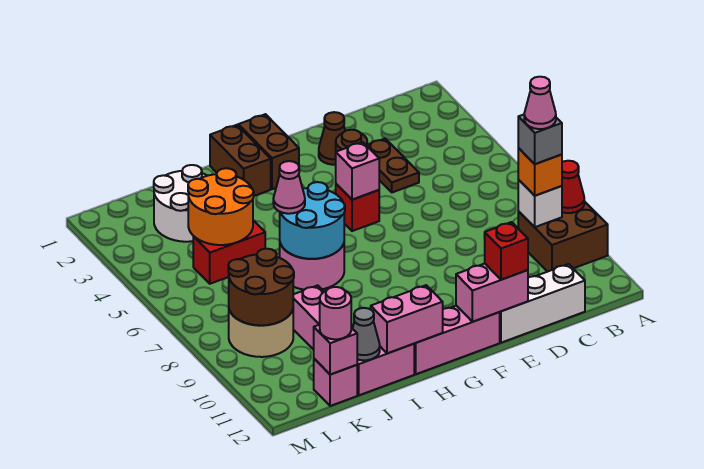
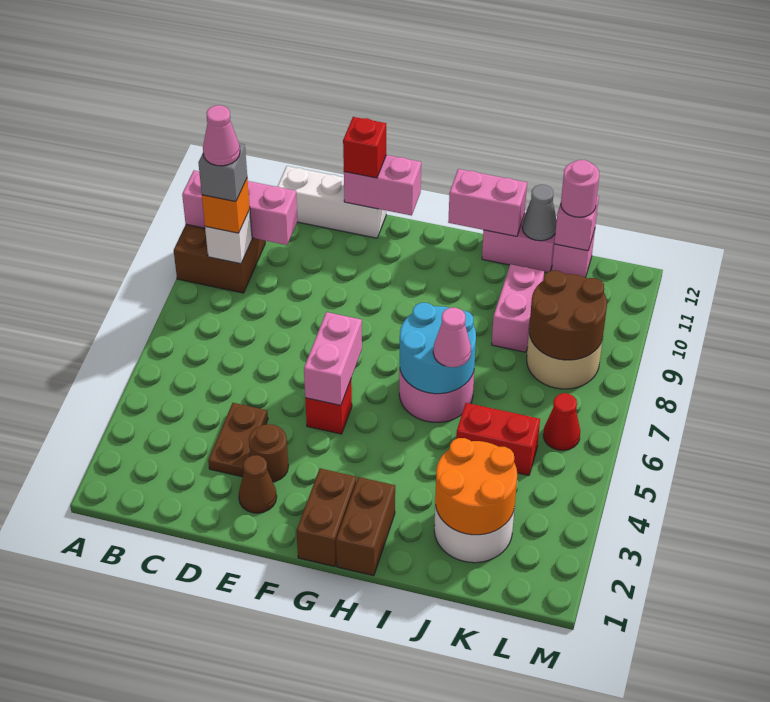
red cone A9 level 2 -> red cone L6 level 1
pink brick F5 level 2 -> pink brick F5:F6 level 2
pink brick F12:H12 level 1 -> pink brick A10:C10 level 2
orange round brick J4:K5 level 2 -> orange round brick J2:K3 level 2

